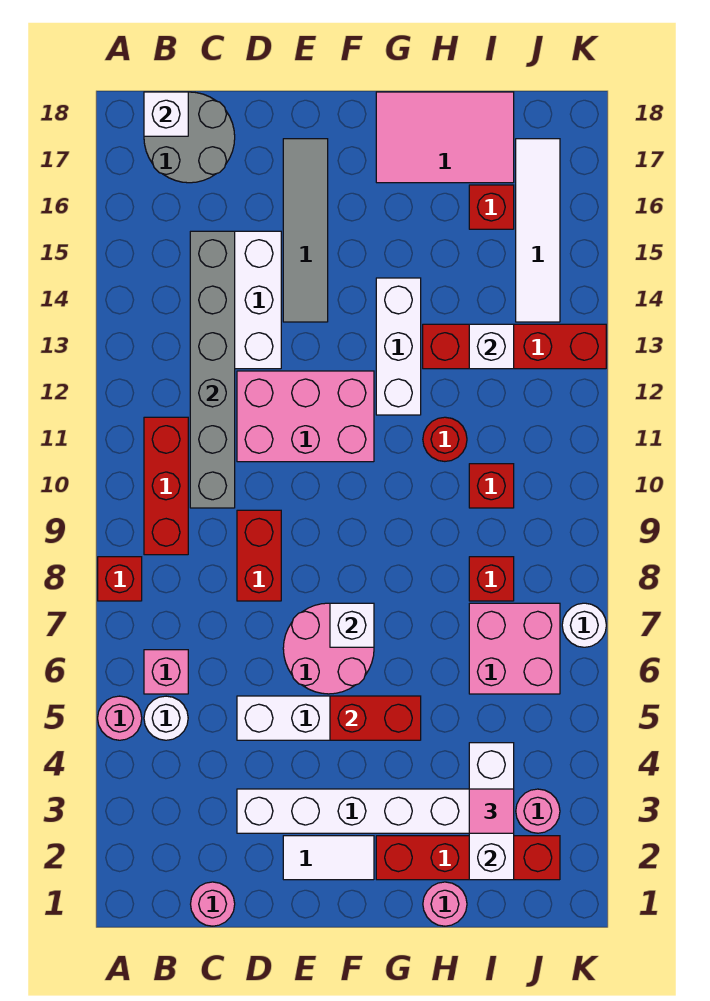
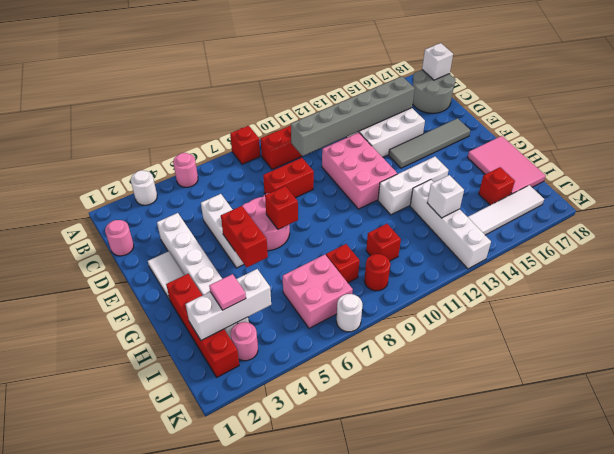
white round brick B5 level 1 -> white round brick A3 level 1
pink brick B6 level 1 -> none
white brick F7 level 2 -> red brick F7 level 2
pink round brick H1 level 1 -> none
red round brick H11 level 1 -> red round brick J9 level 1
red brick H13:K13 level 1 -> white brick H13:K13 level 1

